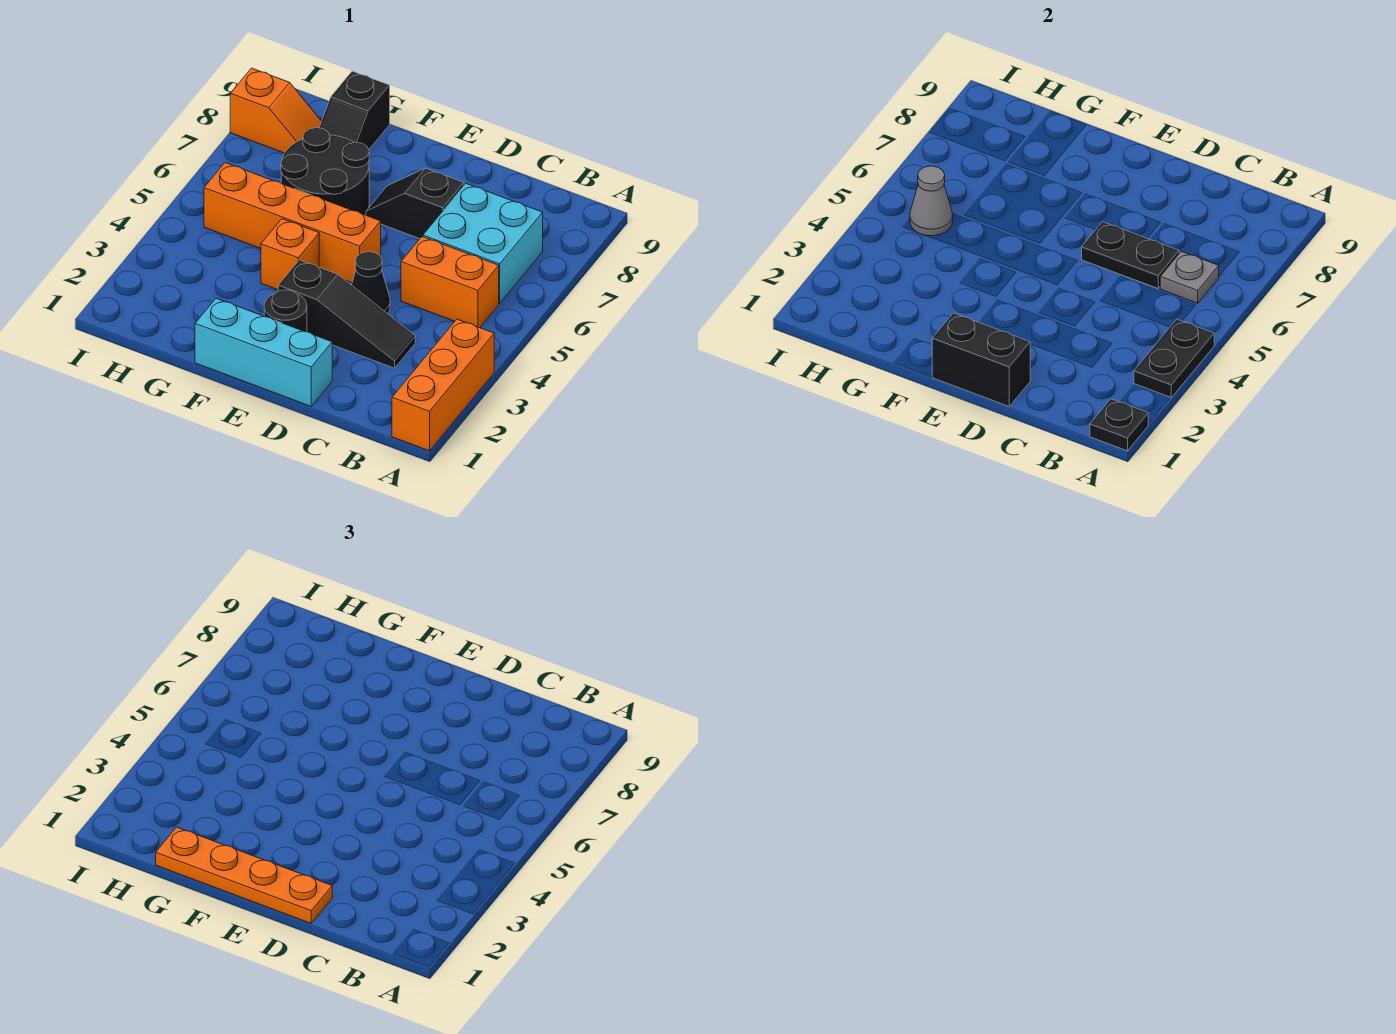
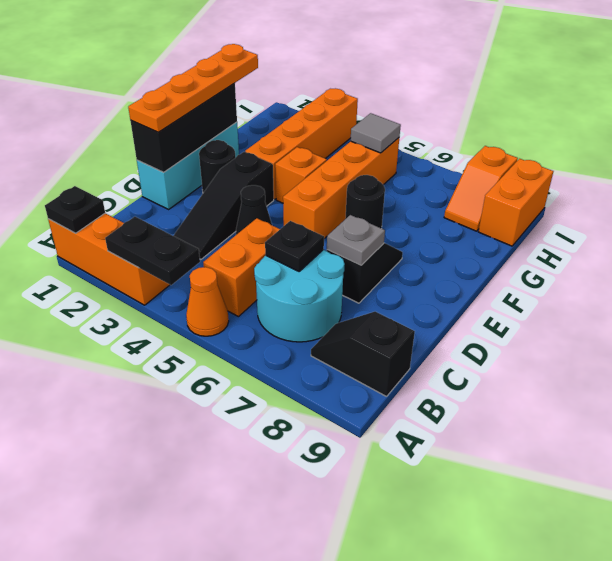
none -> orange cone A5 level 1
cyan brick B6:C7 level 1 -> cyan round brick B6:C7 level 1
grey plate B6 level 2 -> grey plate D7 level 2
black plate C6:D6 level 2 -> black plate C6 level 2
black brick D1:E1 level 2 -> black brick D1:F1 level 2
none -> orange brick F3:I3 level 1
black round brick F6:G7 level 1 -> black round brick F6 level 1
black slope G8:G9 level 1 top 9 -> black slope B8:B9 level 1 top 9
grey cone H5 level 2 -> grey tile H5 level 2
none -> orange brick H9:I9 level 1

